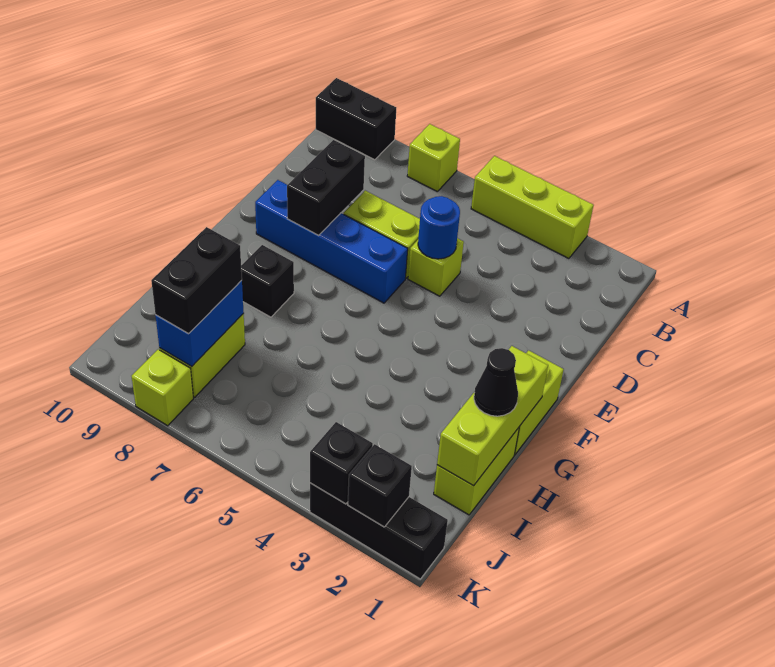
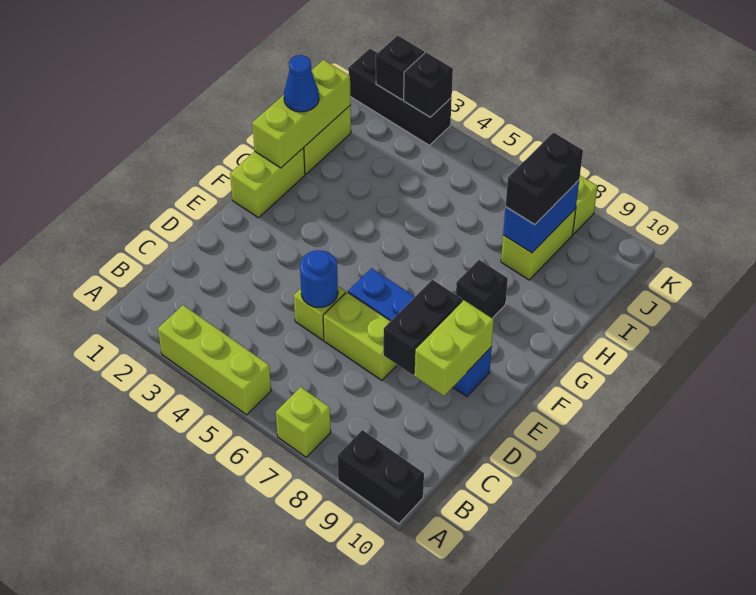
none -> lime brick D9:E9 level 2
black cone H1 level 3 -> blue cone H1 level 3

